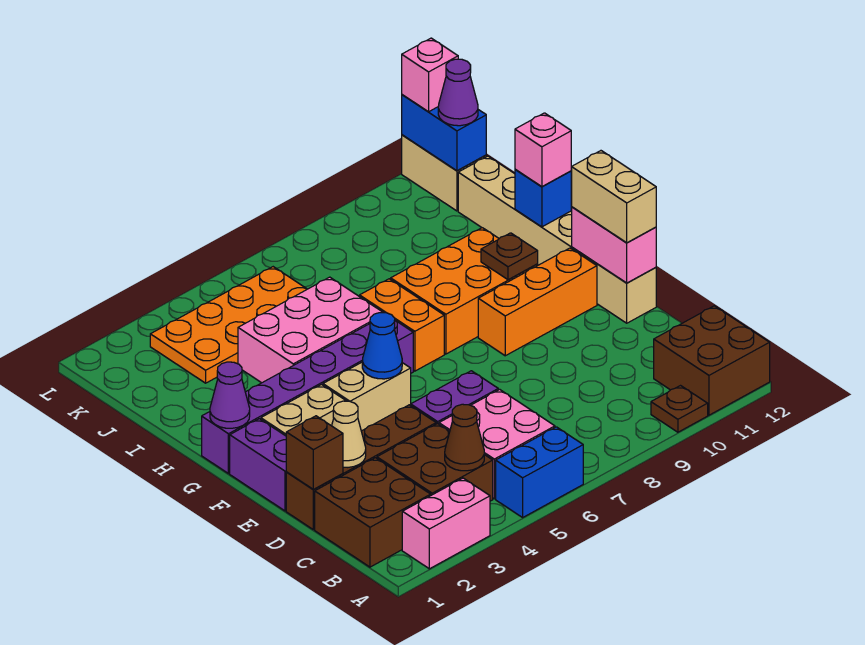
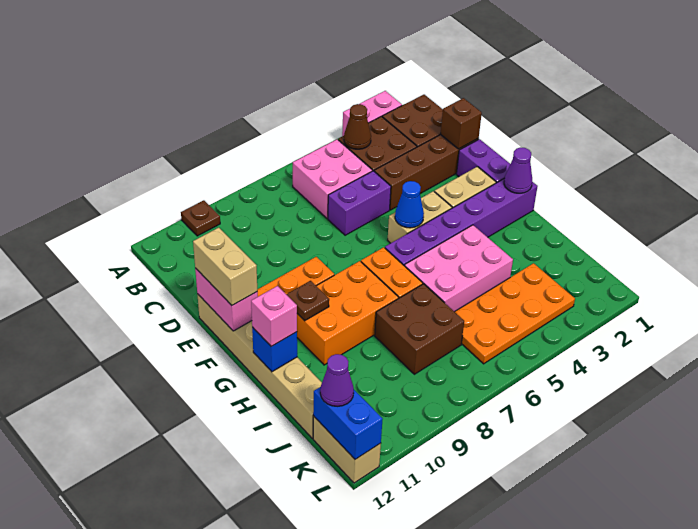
blue brick A5:A6 level 1 -> none
brown brick A11:B12 level 1 -> brown brick I7:J8 level 1
tan cone D2 level 2 -> none
pink brick L12 level 3 -> none

